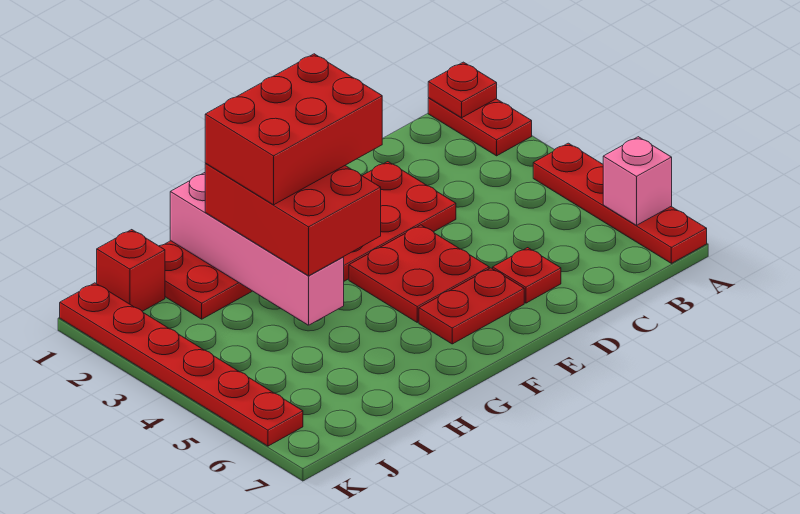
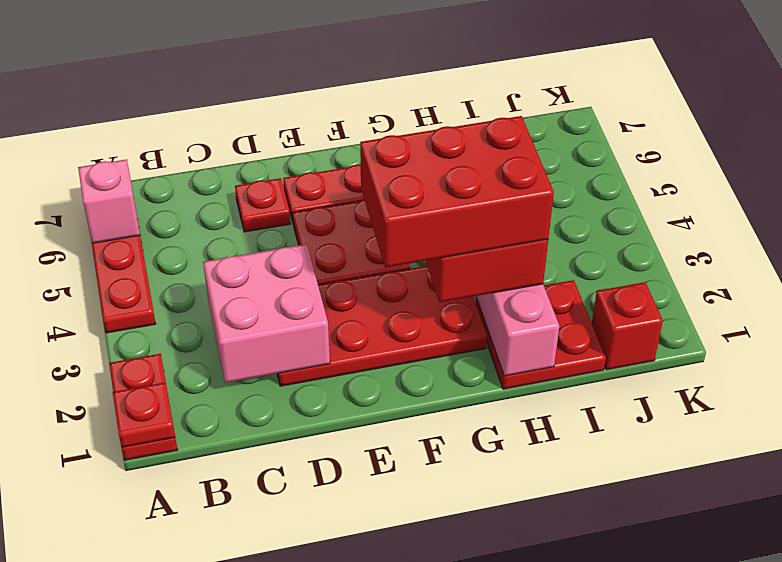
none -> pink brick C2:D3 level 2
red plate K1:K6 level 1 -> none

